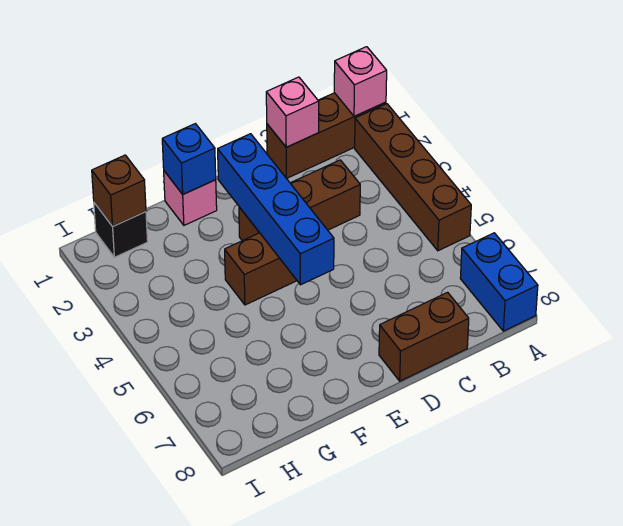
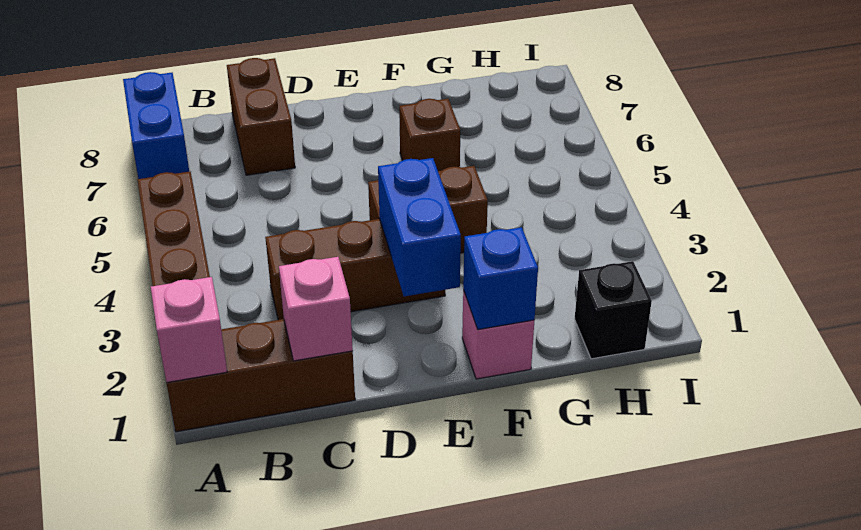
brown brick C8:D8 level 1 -> brown brick C7:C8 level 1
blue brick E2:E5 level 2 -> blue brick E2:E3 level 2
brown brick H1 level 2 -> brown brick F6 level 1

